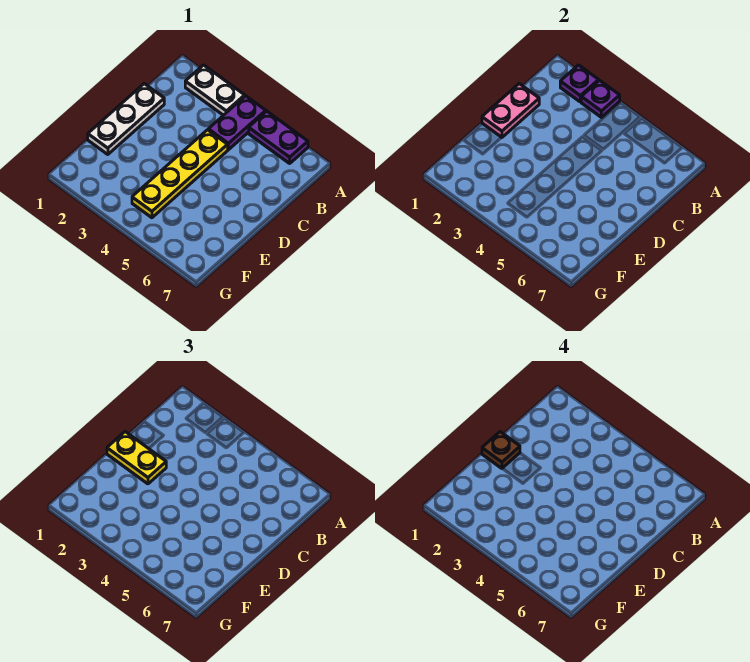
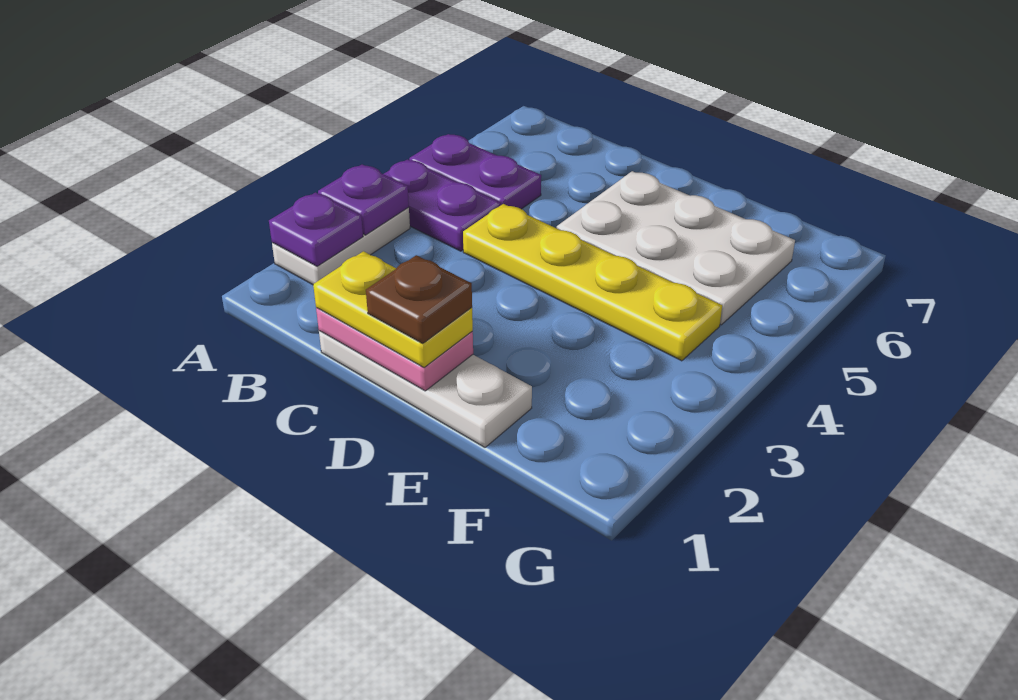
purple plate A5:A6 level 1 -> purple plate A5:B5 level 1
yellow plate D1:D2 level 3 -> yellow plate C1:D1 level 3
none -> white plate D5:F6 level 1

